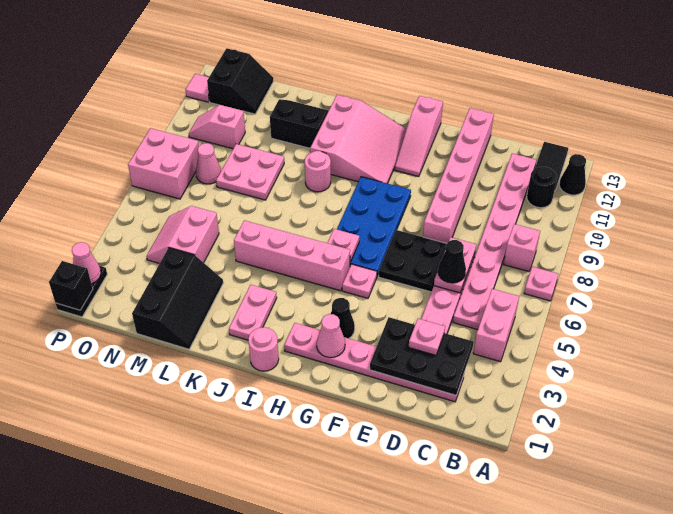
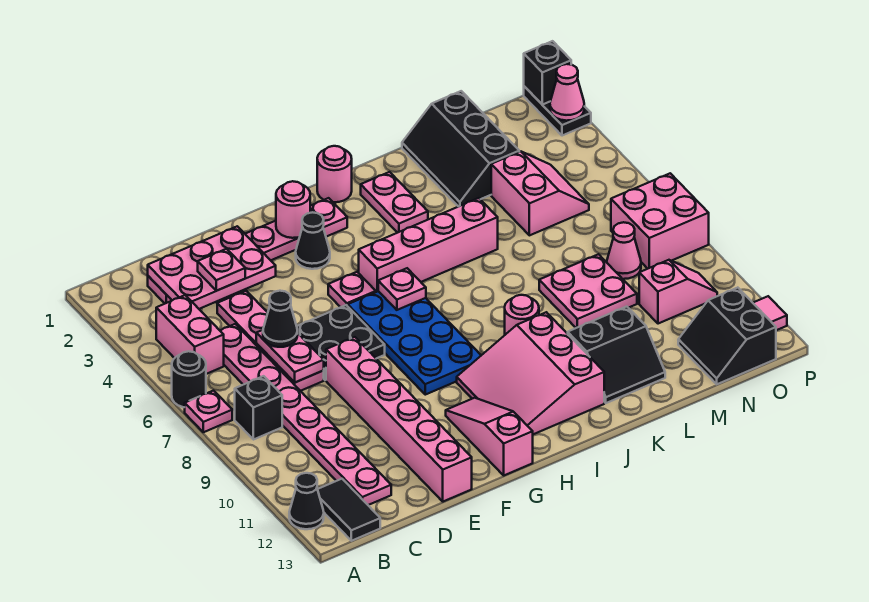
pink brick B8 level 1 -> black brick B8 level 1
black round brick B11 level 1 -> black round brick A6 level 1
black plate C2:E3 level 2 -> pink plate C2:E3 level 2
pink cone G2 level 2 -> pink round brick G2 level 2

